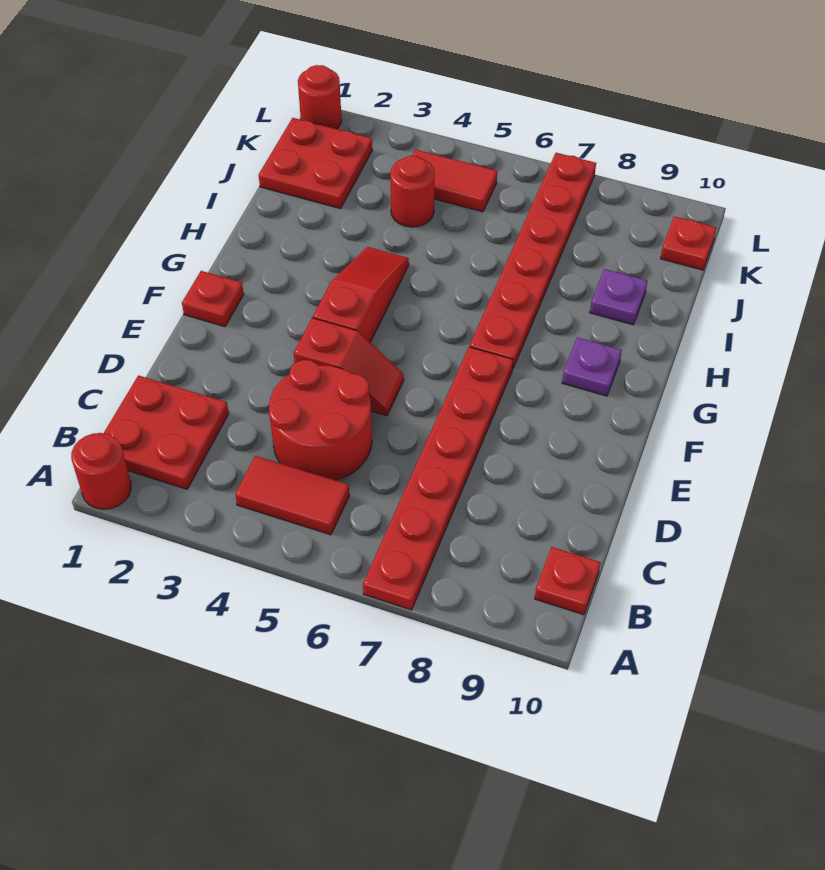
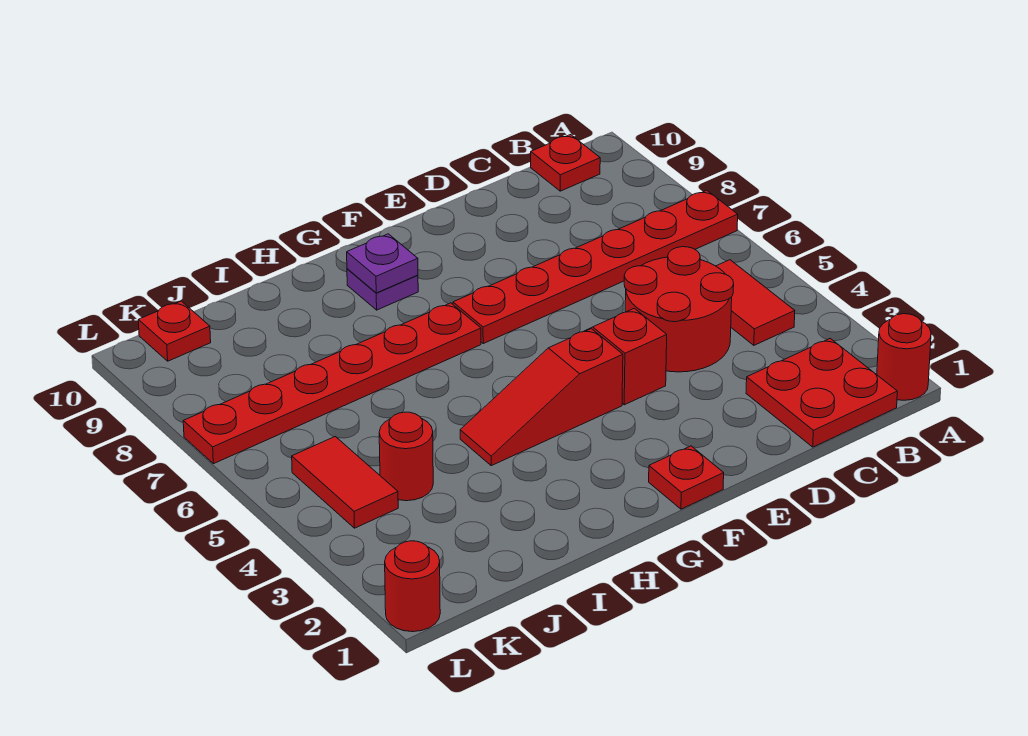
purple plate I9 level 1 -> purple plate G9 level 2
red plate J1:K2 level 1 -> none

